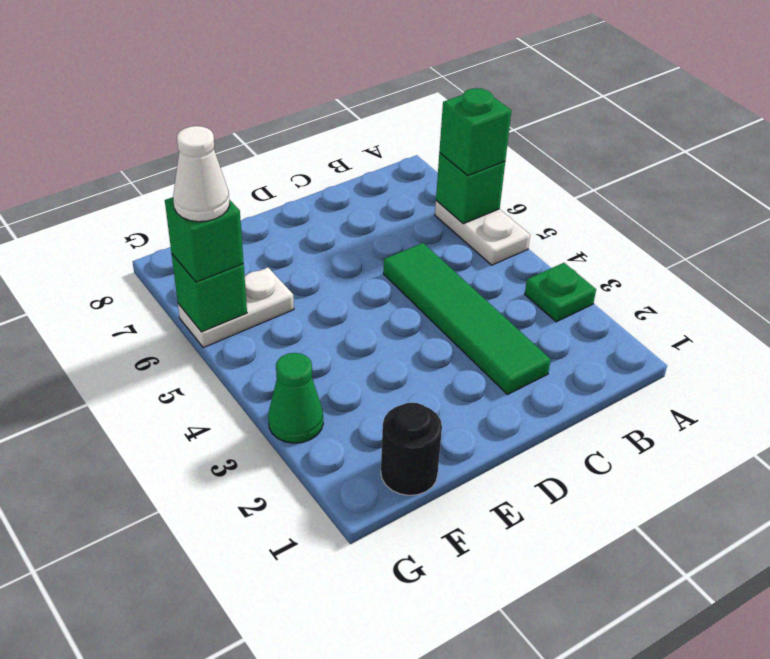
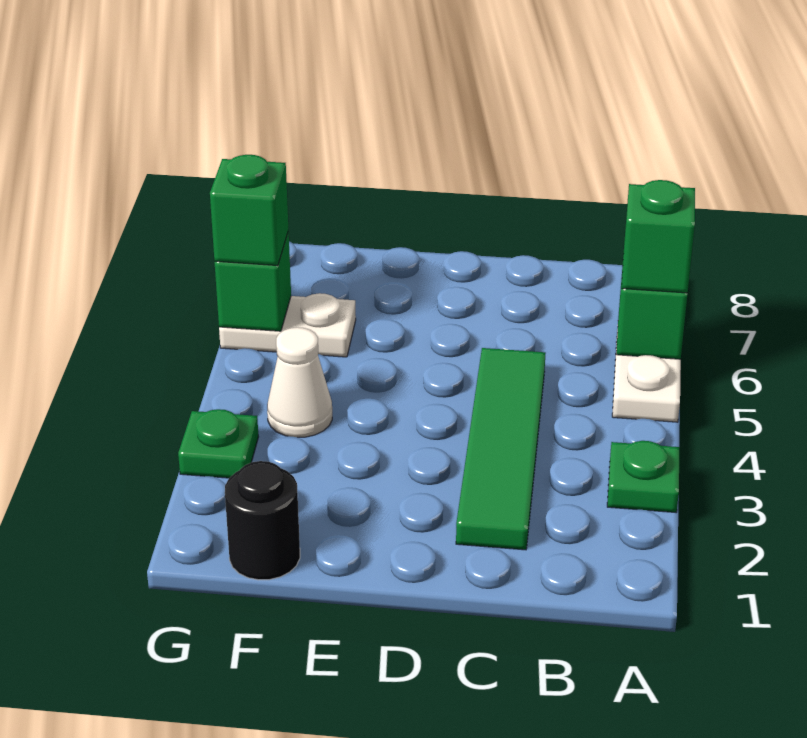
green cone G3 level 1 -> green plate G3 level 1
white cone G6 level 4 -> white cone F4 level 1

